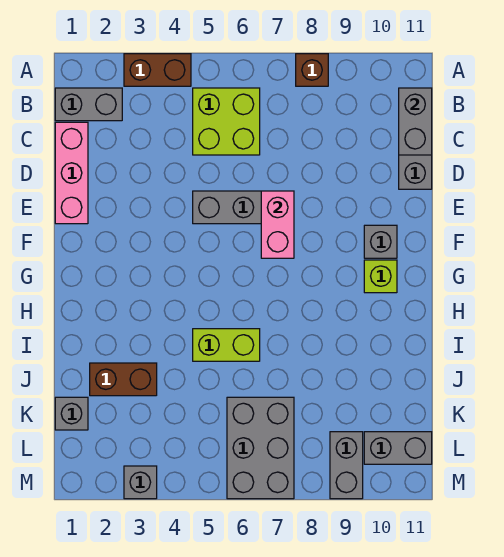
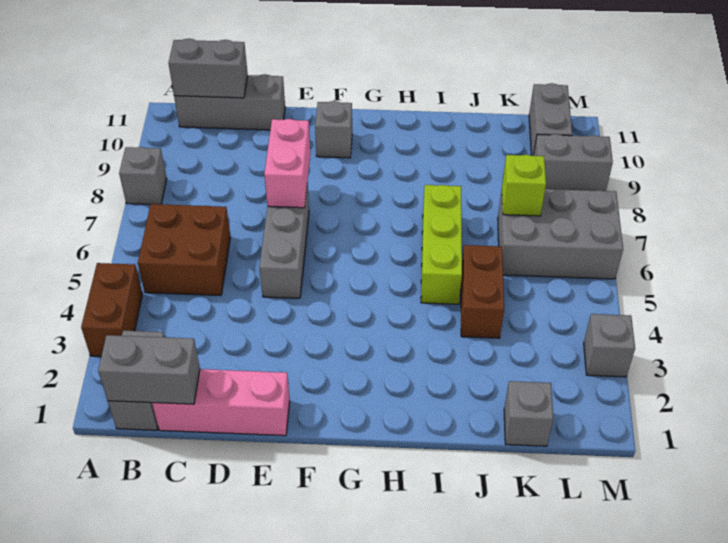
brown brick A8 level 1 -> grey brick A8 level 1
none -> grey brick B1:C1 level 2
lime brick B5:C6 level 1 -> brown brick B5:C6 level 1
pink brick E7:F7 level 2 -> pink brick E7:E8 level 2
lime brick G10 level 1 -> lime brick K7 level 2
lime brick I5:I6 level 1 -> lime brick I5:I7 level 1
brown brick J2:J3 level 1 -> brown brick J4:J5 level 1

